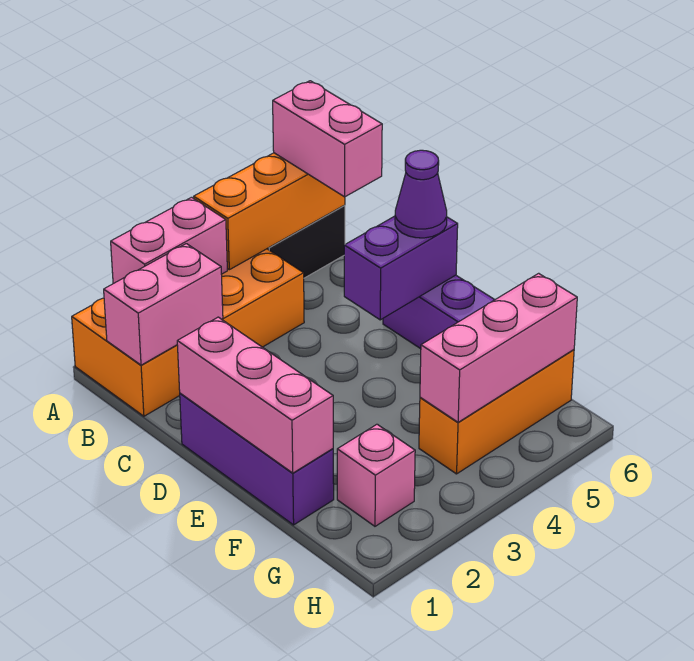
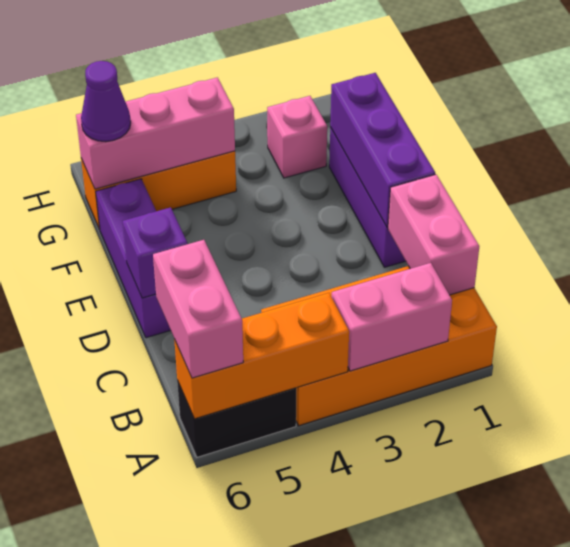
pink brick B1:B2 level 2 -> pink brick B1:C1 level 2
pink brick D1:F1 level 2 -> purple brick D1:F1 level 2
purple brick D5:D6 level 2 -> purple brick D6 level 2
purple cone D6 level 3 -> purple cone G6 level 3

